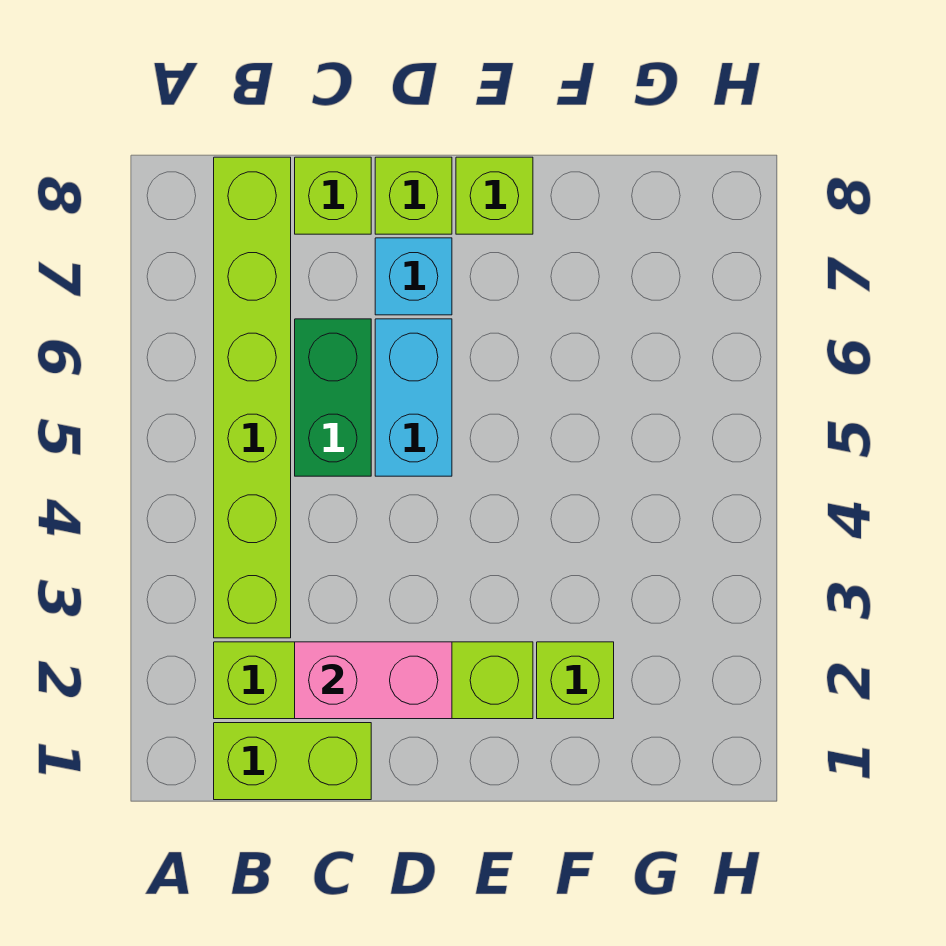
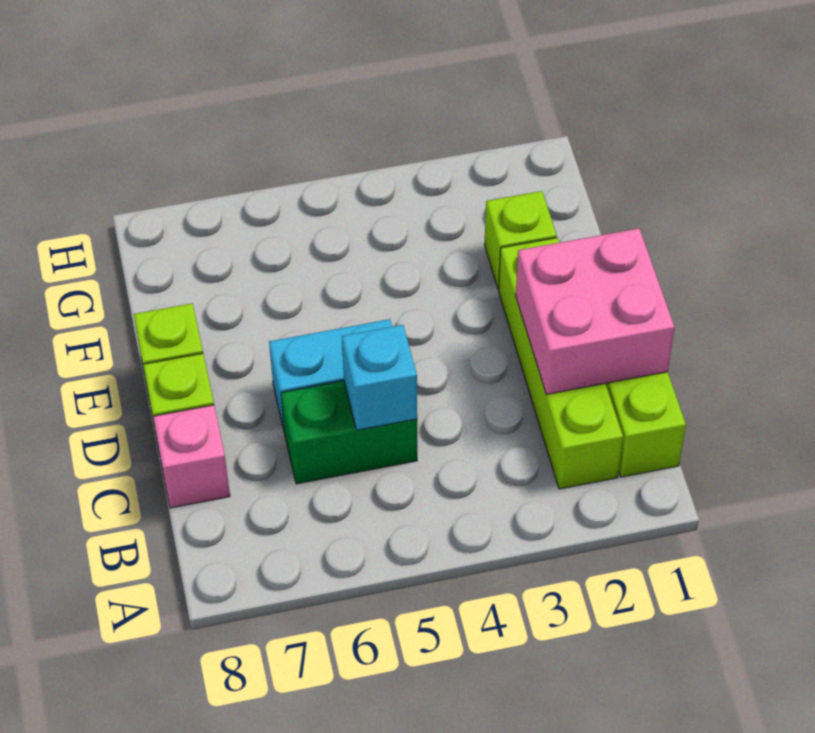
lime brick B3:B8 level 1 -> none
pink brick C2:D2 level 2 -> pink brick C1:D2 level 2
lime brick C8 level 1 -> pink brick C8 level 1
cyan brick D7 level 1 -> cyan brick C5 level 2

